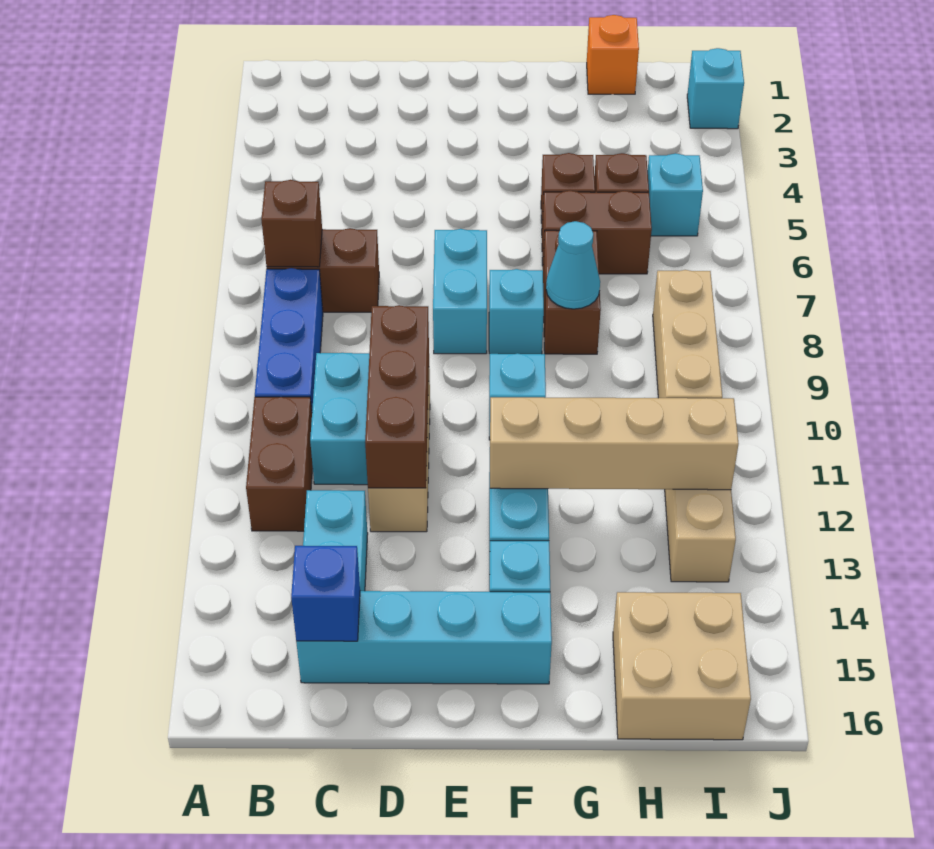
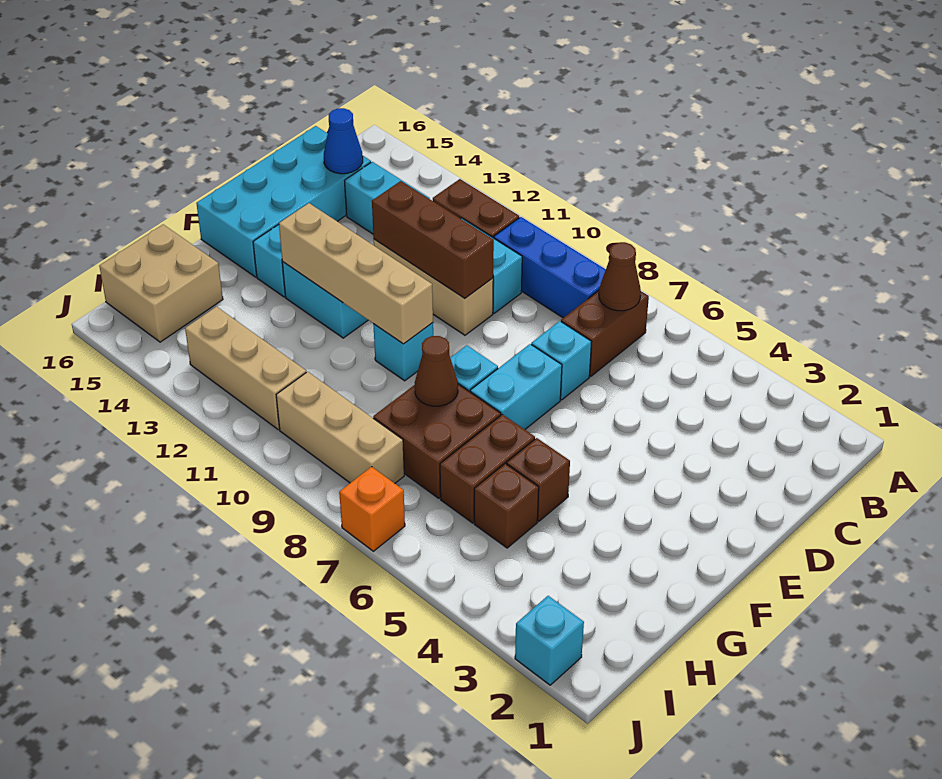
brown brick B7 level 2 -> brown cone B7 level 2
cyan brick C15:F15 level 1 -> cyan brick C15:F16 level 1
blue brick C15 level 2 -> blue cone C15 level 2
cyan brick E7:E8 level 1 -> cyan brick E7:F7 level 1
tan brick F12:I12 level 2 -> tan brick F10:F13 level 2
brown brick G7:G8 level 1 -> brown brick G7:H8 level 1
cyan cone G8 level 2 -> brown cone G8 level 2
orange brick H1 level 1 -> orange brick J7 level 1
cyan brick I5 level 1 -> cyan brick D7 level 1

